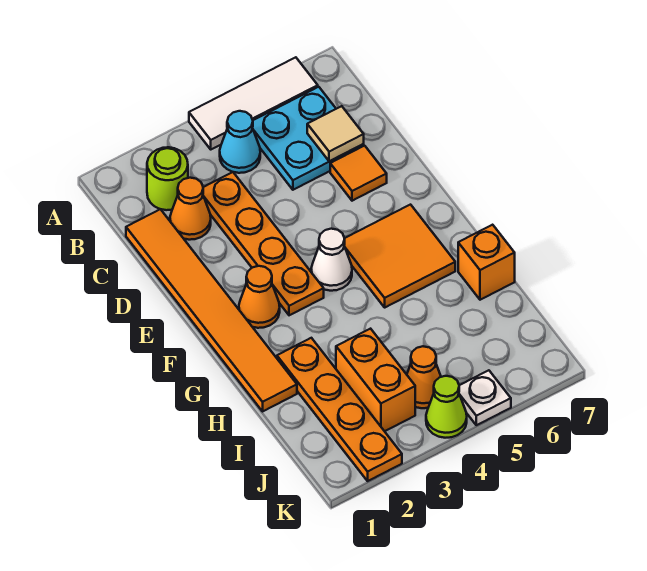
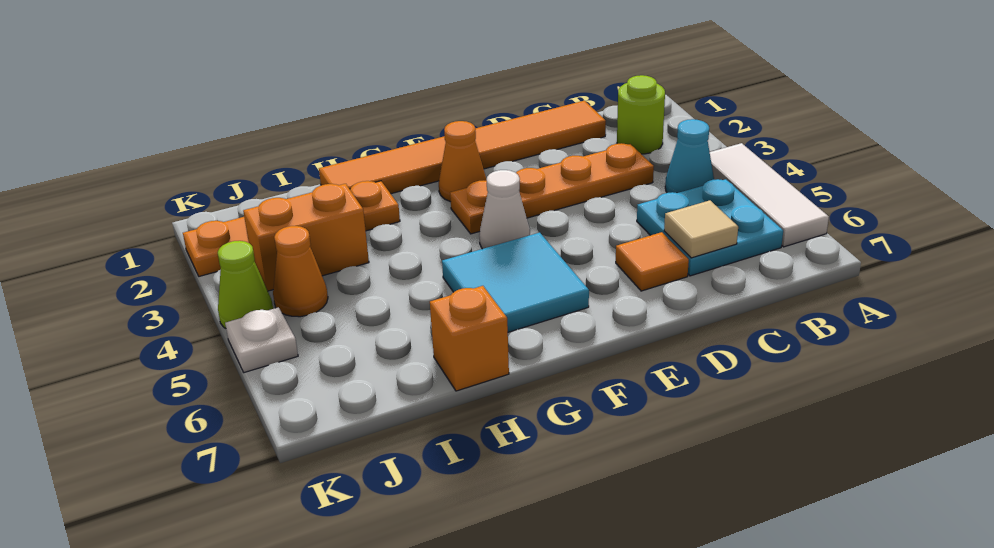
orange cone C2 level 1 -> none
orange tile F5:G6 level 1 -> cyan tile F5:G6 level 1

